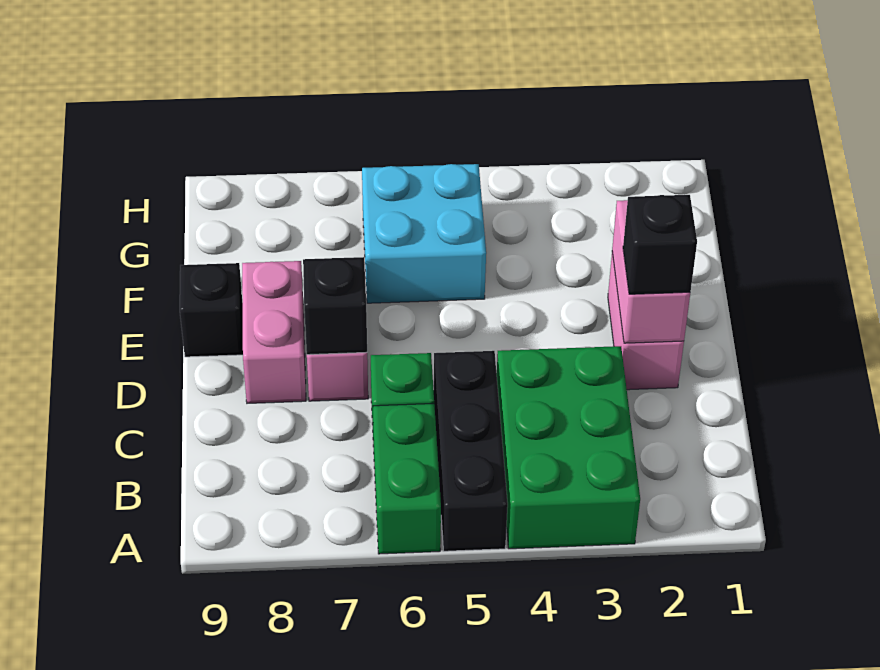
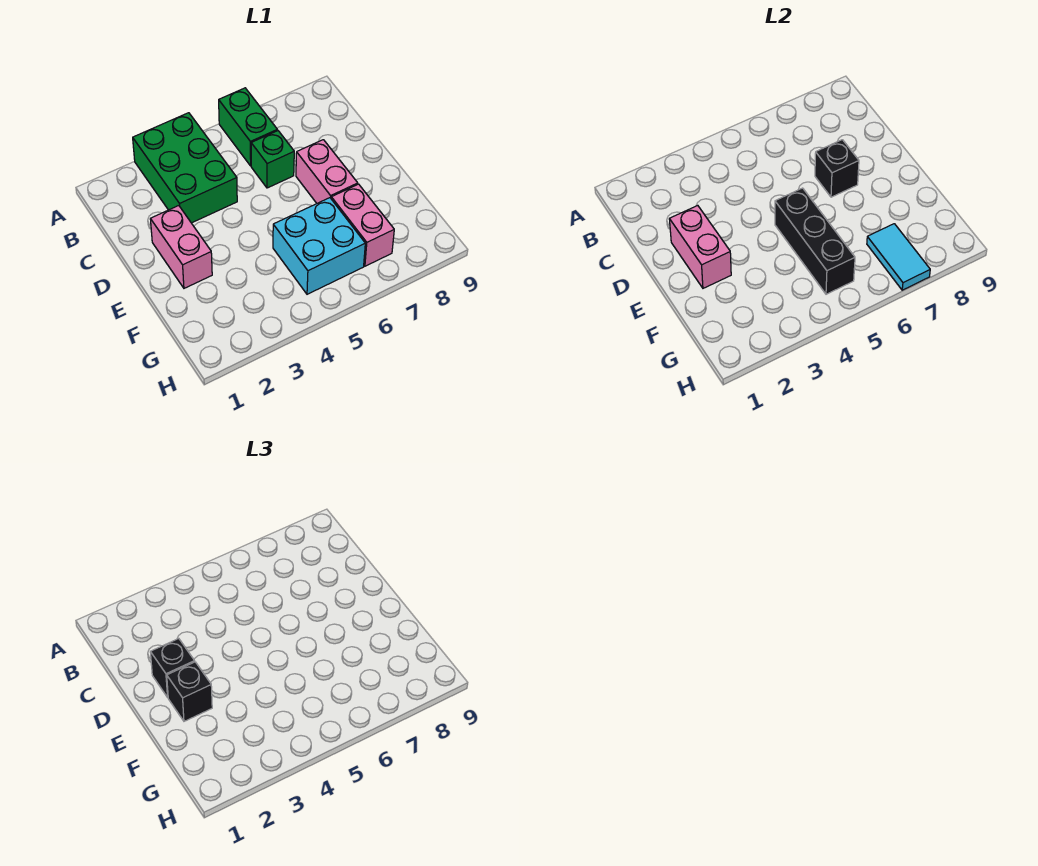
black brick A5:C5 level 1 -> black brick E5:G5 level 2
pink brick D8:E8 level 1 -> pink brick F7:G7 level 1
black brick E9 level 1 -> black brick E2 level 3
none -> cyan tile G7:H7 level 2

